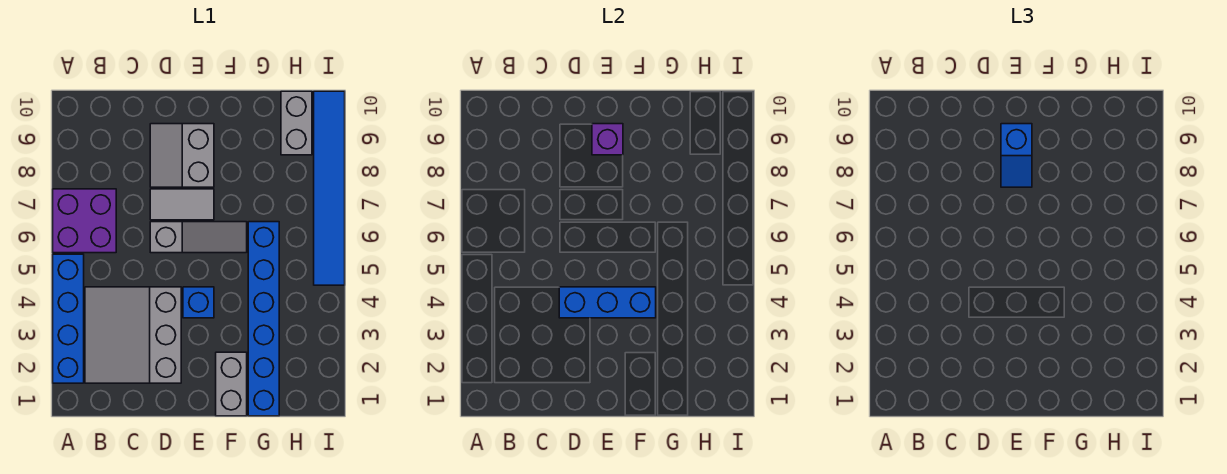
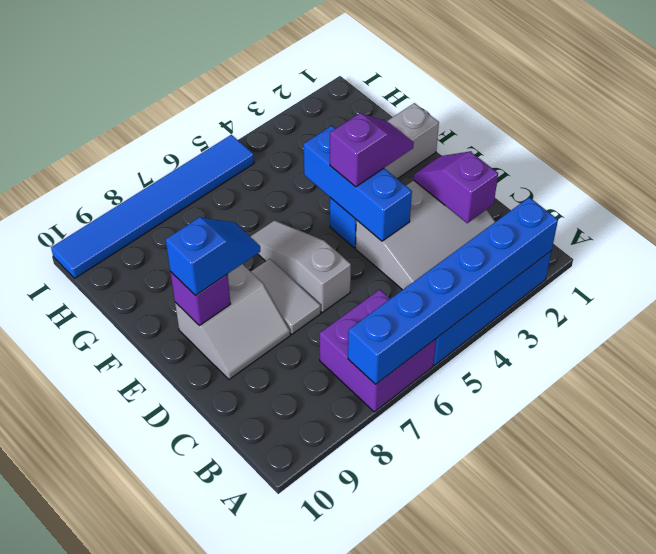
none -> purple slope C2:D2 level 2 top C
none -> purple slope E3:E4 level 3 top 4
blue brick G1:G6 level 1 -> blue brick A2:A7 level 2
grey brick H9:H10 level 1 -> none

